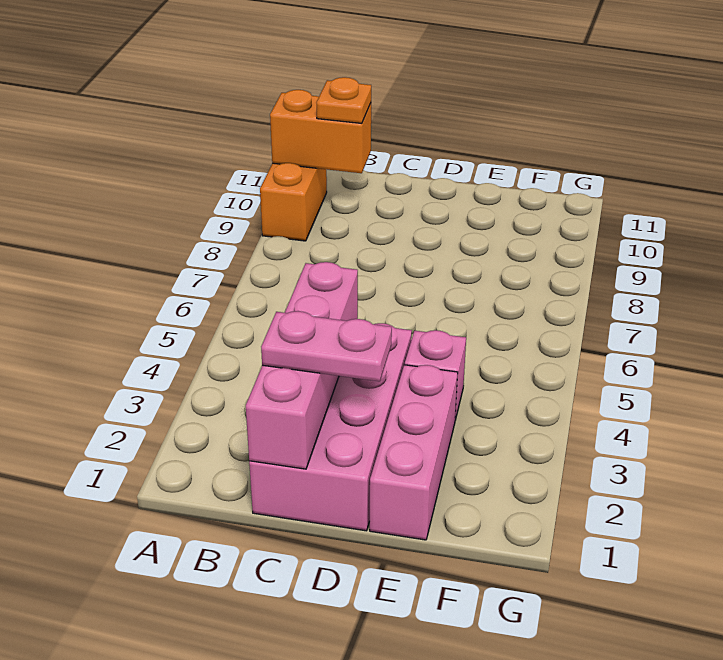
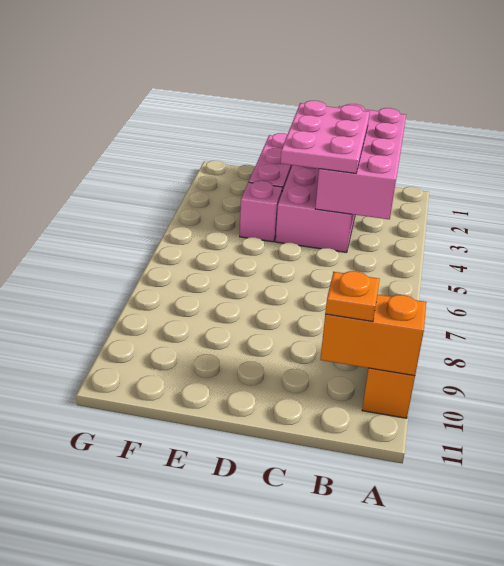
pink brick C1:C4 level 2 -> pink brick B1:C4 level 2
pink plate C2:D2 level 3 -> pink plate C2:D4 level 3

